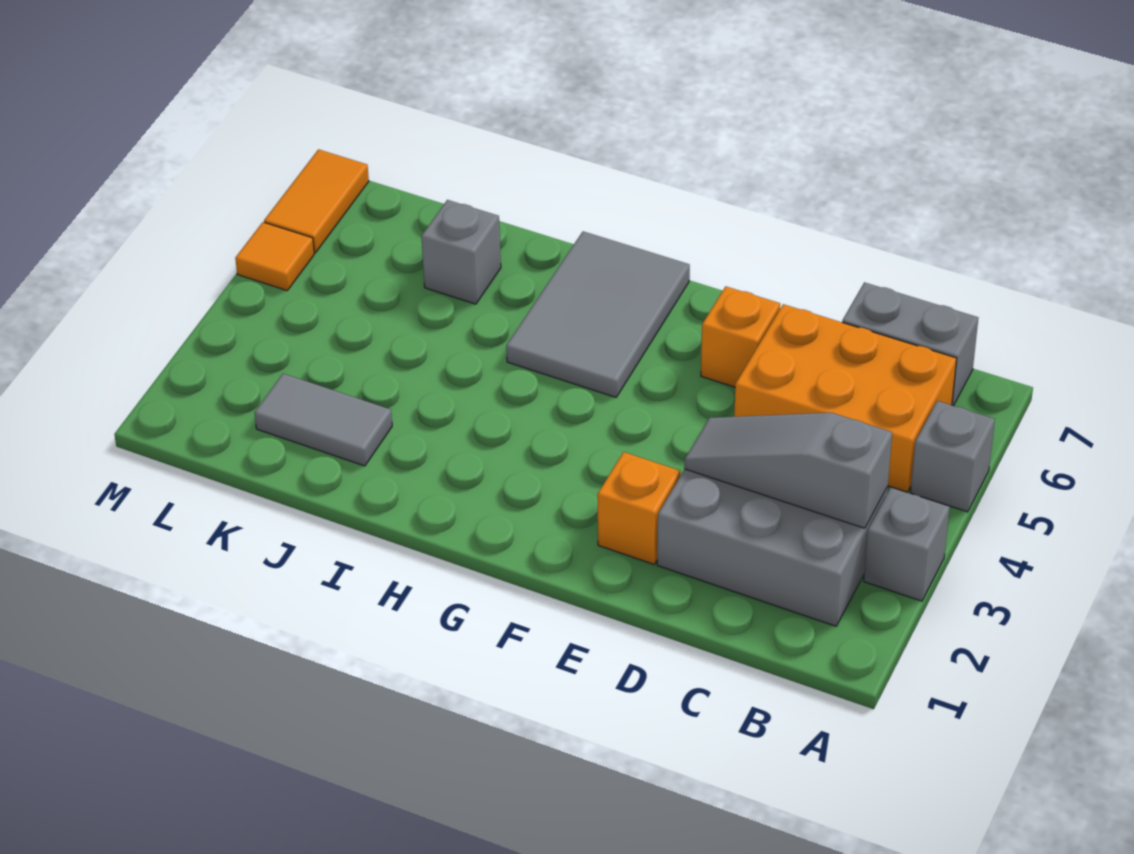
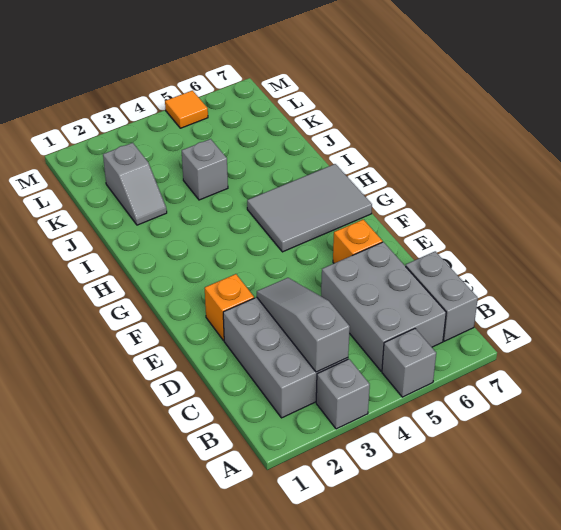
orange brick B5:D6 level 1 -> grey brick B5:D6 level 1
grey tile J2:K2 level 1 -> grey slope J2:K2 level 1 top K
grey brick J6 level 1 -> grey brick J4 level 1
orange tile M6:M7 level 1 -> none

